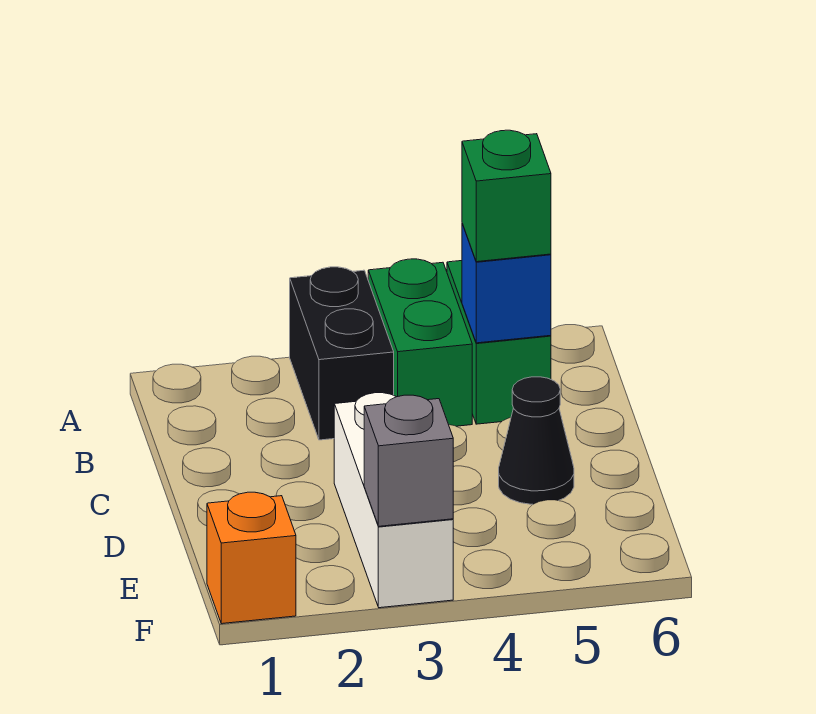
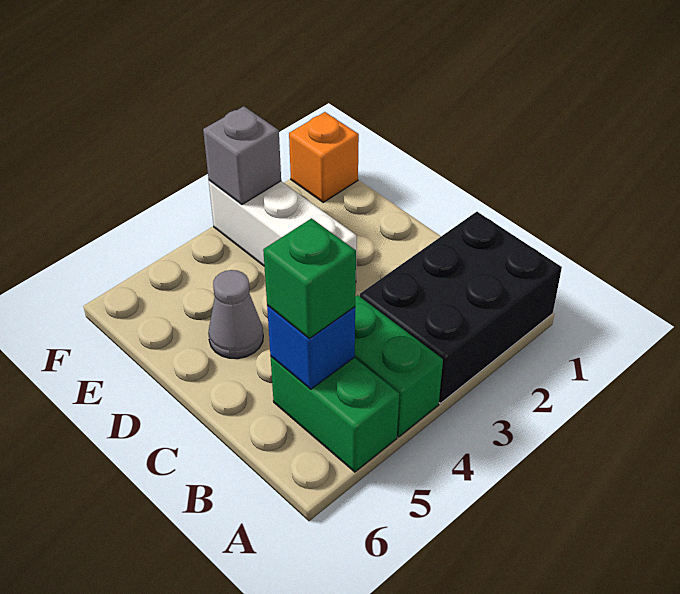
black brick A3:B3 level 1 -> black brick A1:B3 level 1
black cone D5 level 1 -> grey cone D5 level 1

